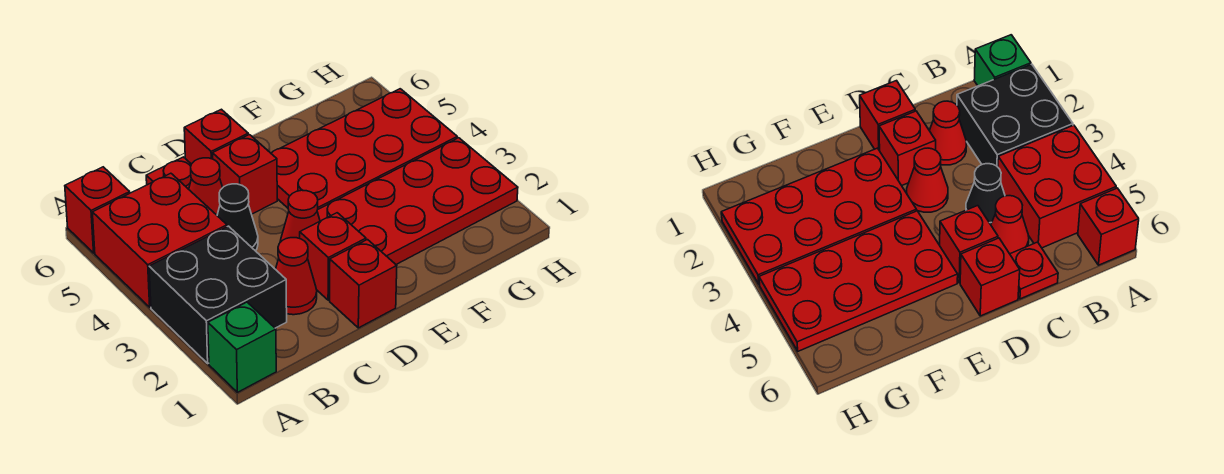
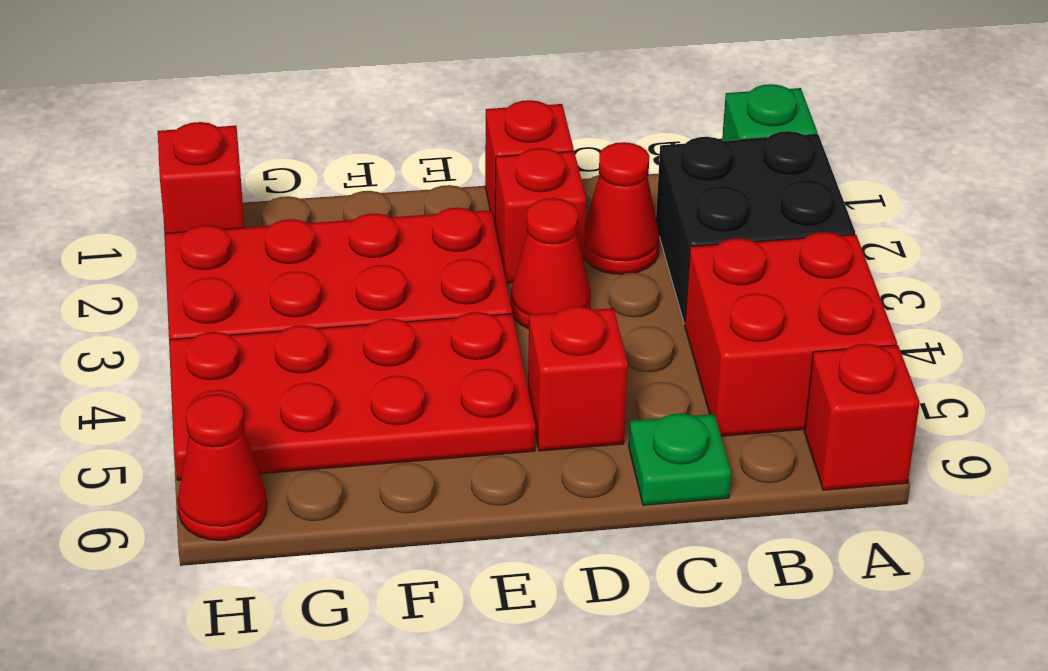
black cone C4 level 1 -> none
red cone C5 level 1 -> red cone H6 level 1
red plate C6 level 1 -> green plate C6 level 1
red brick D6 level 1 -> red brick H1 level 1

